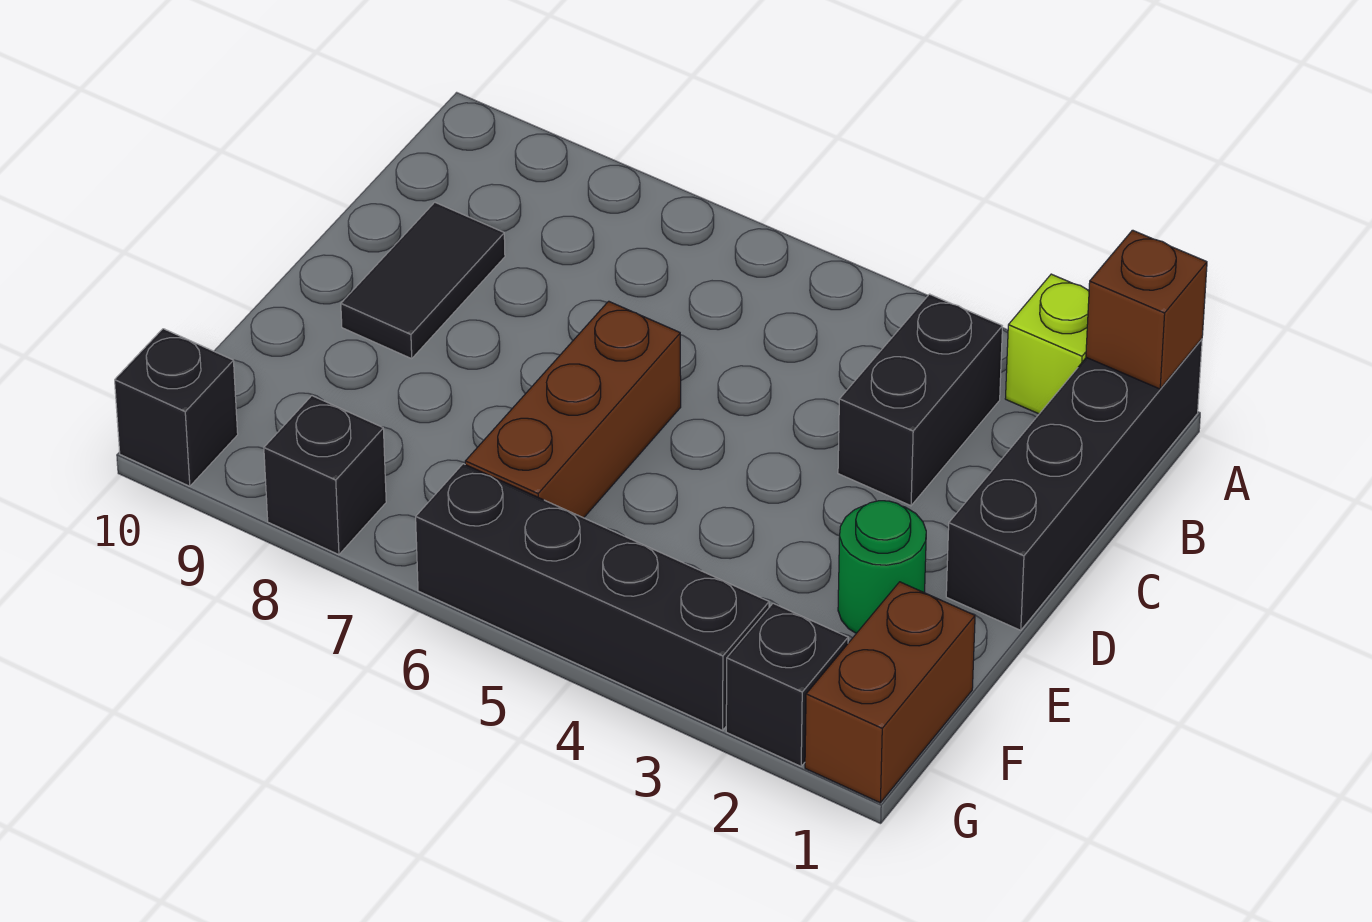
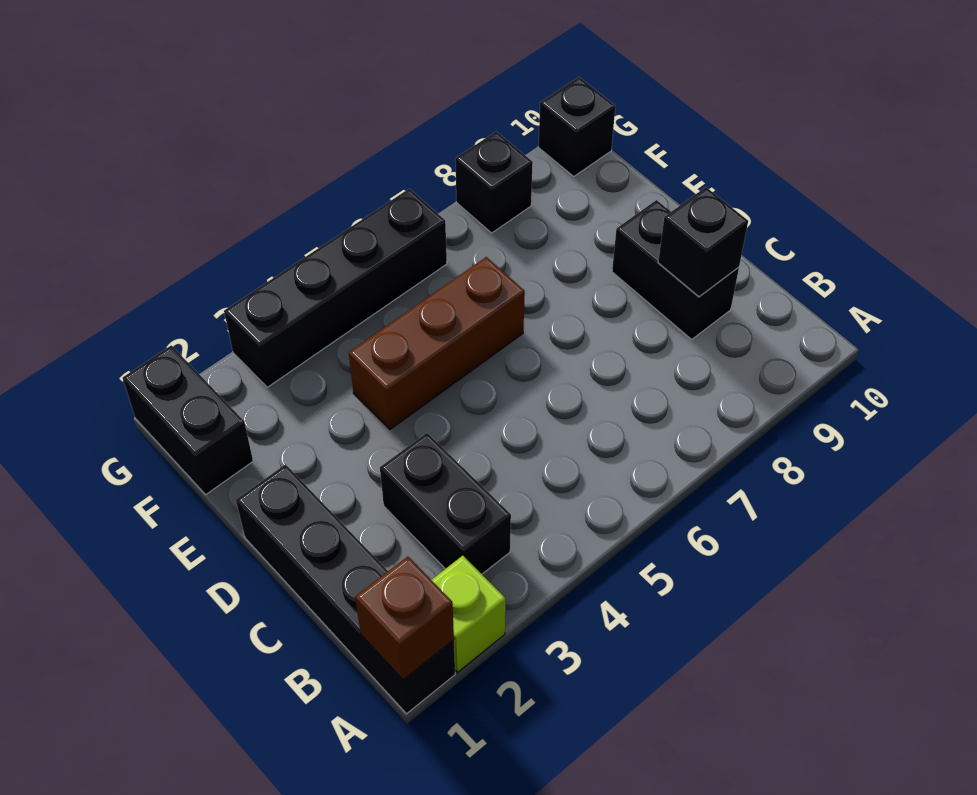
black tile C9:D9 level 1 -> black brick C9:D9 level 1
brown brick D6:F6 level 1 -> brown brick E4:E6 level 1
green round brick E2 level 1 -> none
brown brick F1:G1 level 1 -> black brick F1:G1 level 1
black brick G2 level 1 -> black brick C9 level 2

